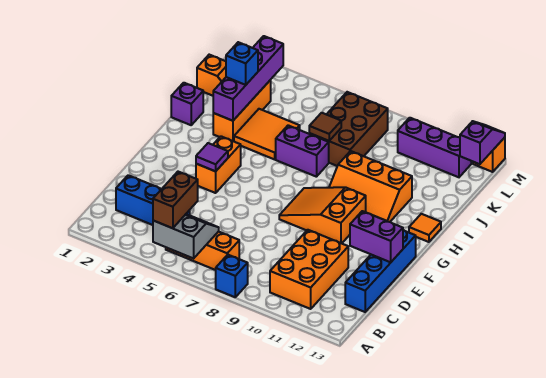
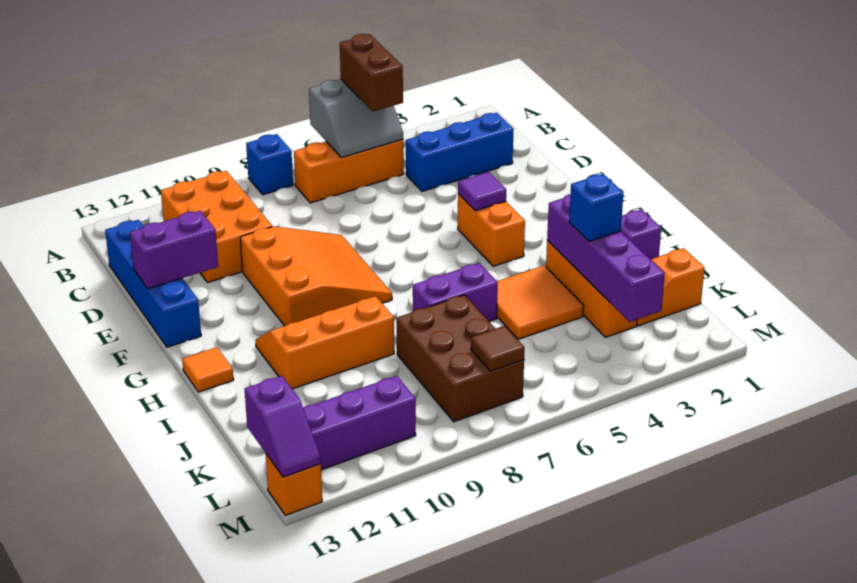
orange slope F8:G10 level 1 top 10 -> orange slope E8:G10 level 1 top 10
brown tile J7 level 2 -> brown tile L7 level 2

